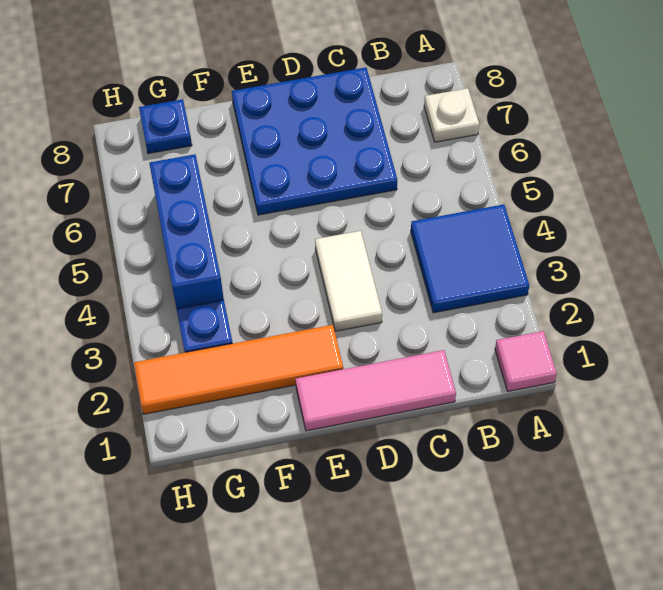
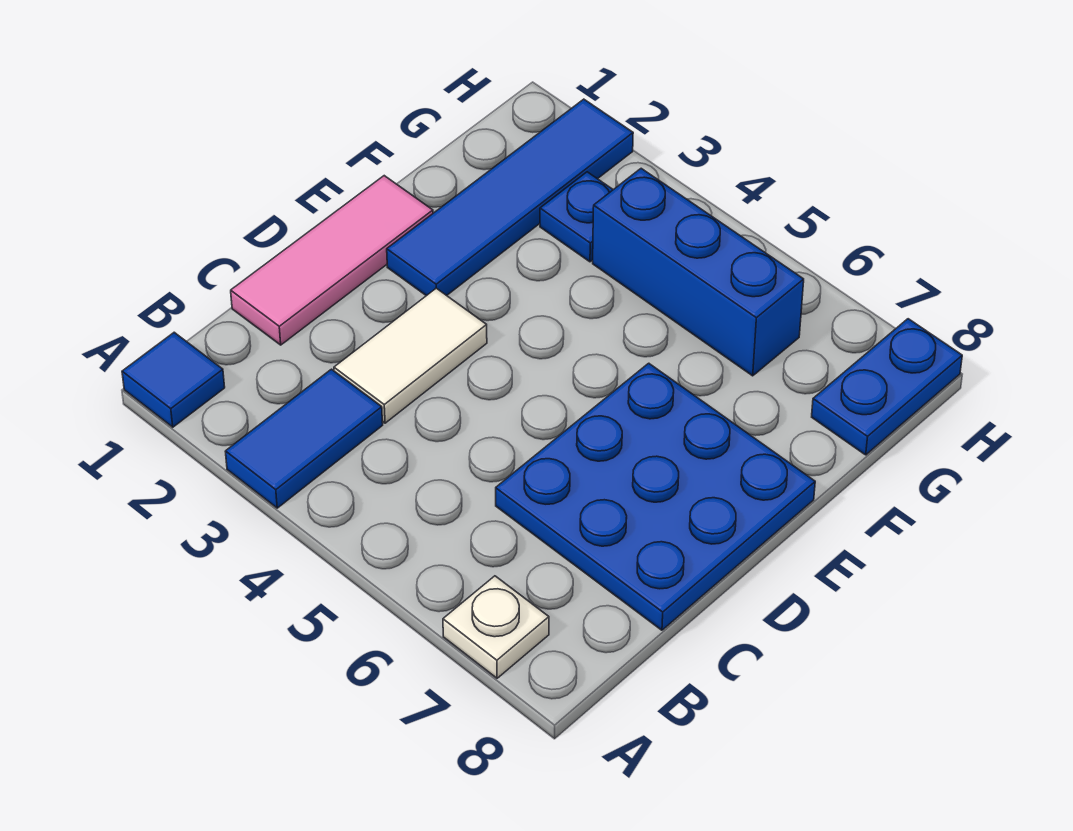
pink tile A1 level 1 -> blue tile A1 level 1
blue tile A3:B4 level 1 -> blue tile A3:B3 level 1
white tile D3:D4 level 1 -> white tile C3:D3 level 1
orange tile E2:H2 level 1 -> blue tile E2:H2 level 1
blue plate G8 level 1 -> blue plate G8:H8 level 1

